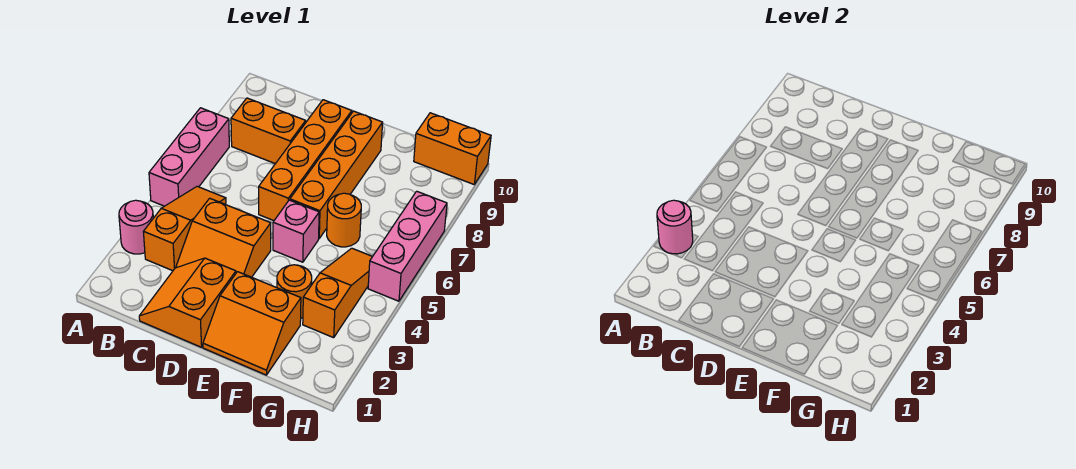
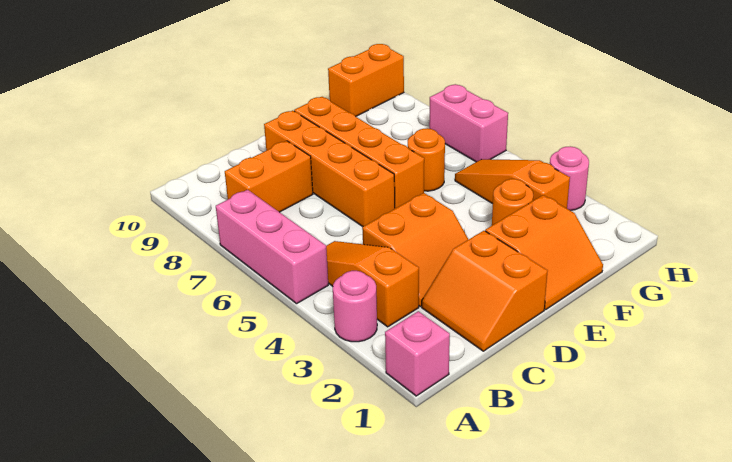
pink round brick A3 level 2 -> pink round brick H3 level 1
pink brick E5 level 1 -> pink brick A1 level 1
pink brick H5:H7 level 1 -> pink brick H6:H7 level 1

